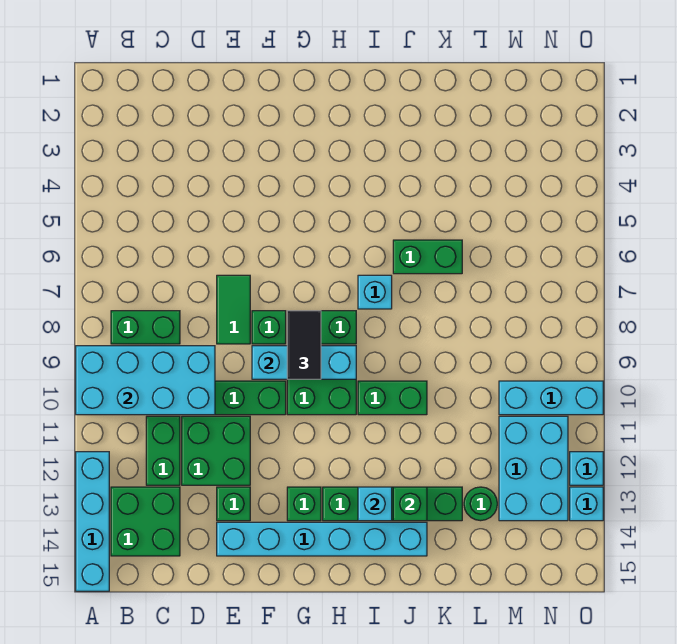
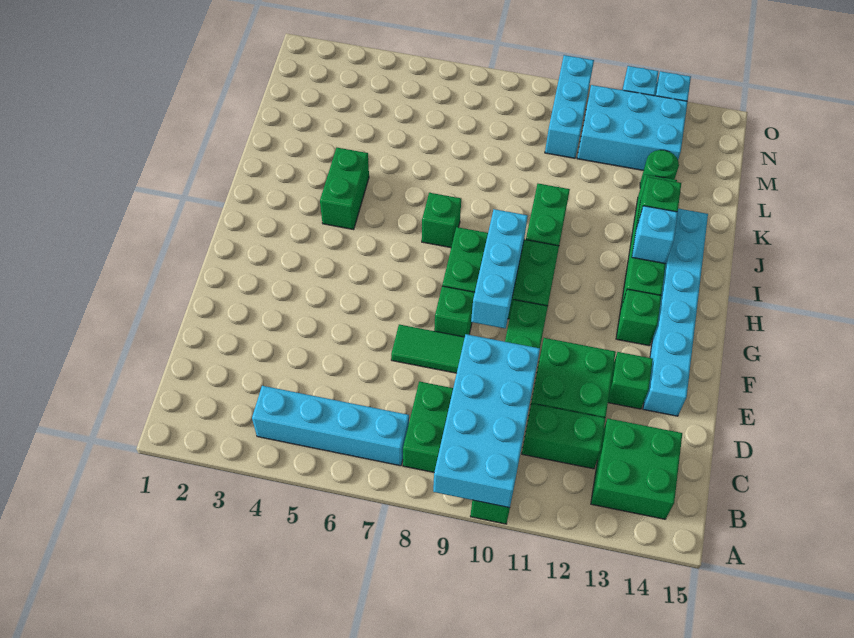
cyan brick A12:A15 level 1 -> cyan brick B4:B7 level 1
black tile G8:G9 level 3 -> none
cyan brick I7 level 1 -> green brick I7 level 1
green brick J6:K6 level 1 -> green brick I4:J4 level 1

